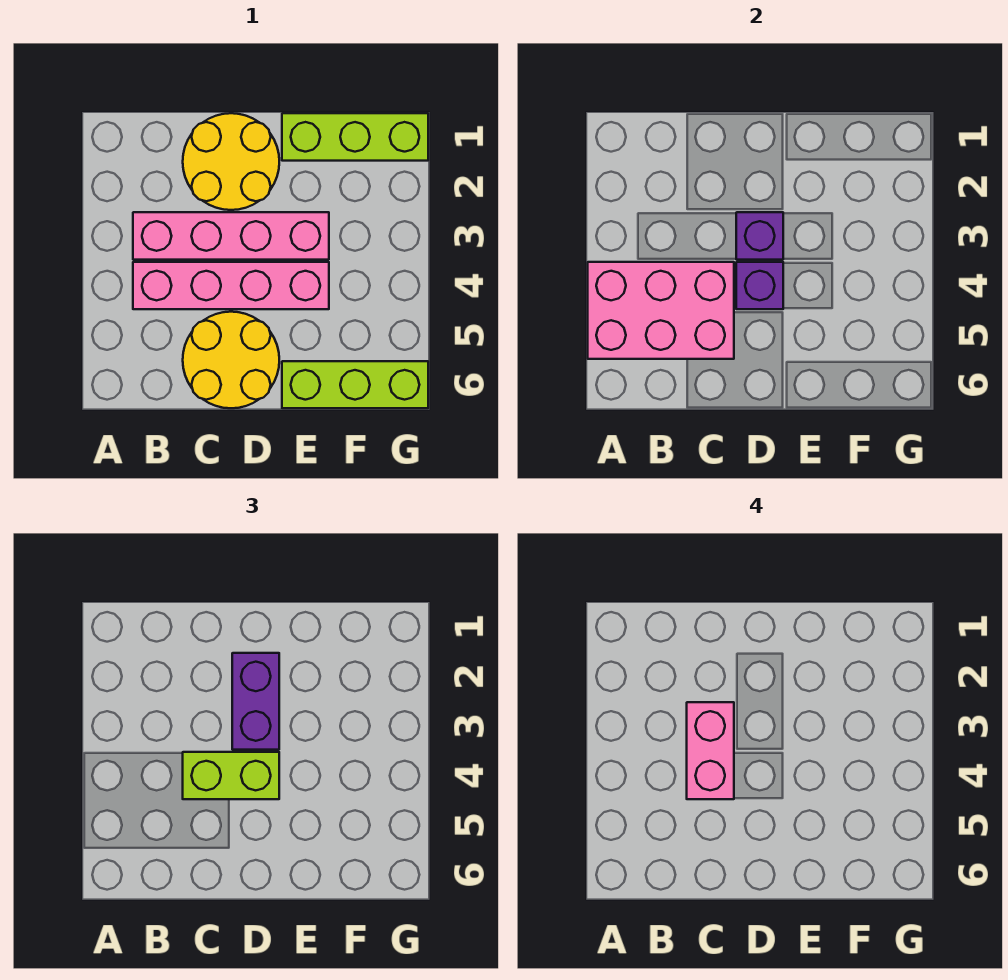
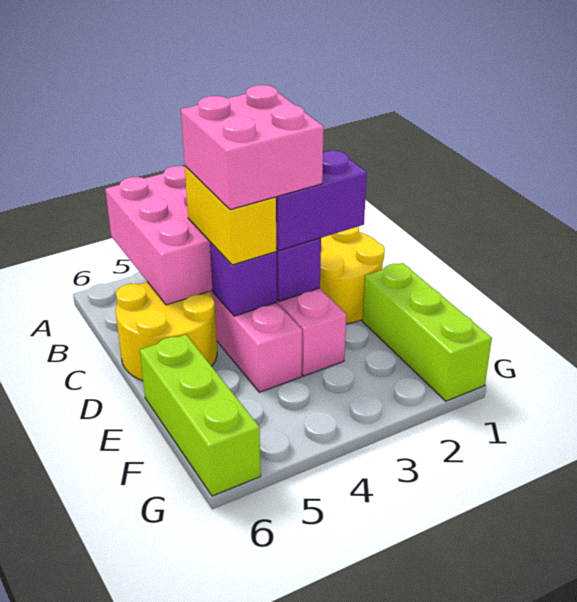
pink brick C3:C4 level 4 -> pink brick C3:D4 level 4
lime brick C4:D4 level 3 -> yellow brick C4:D4 level 3

